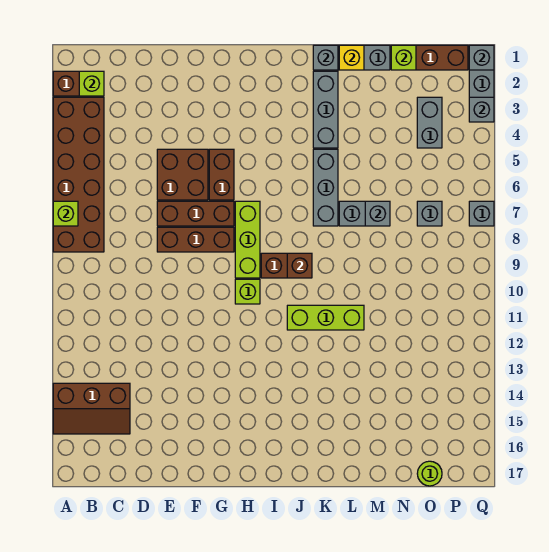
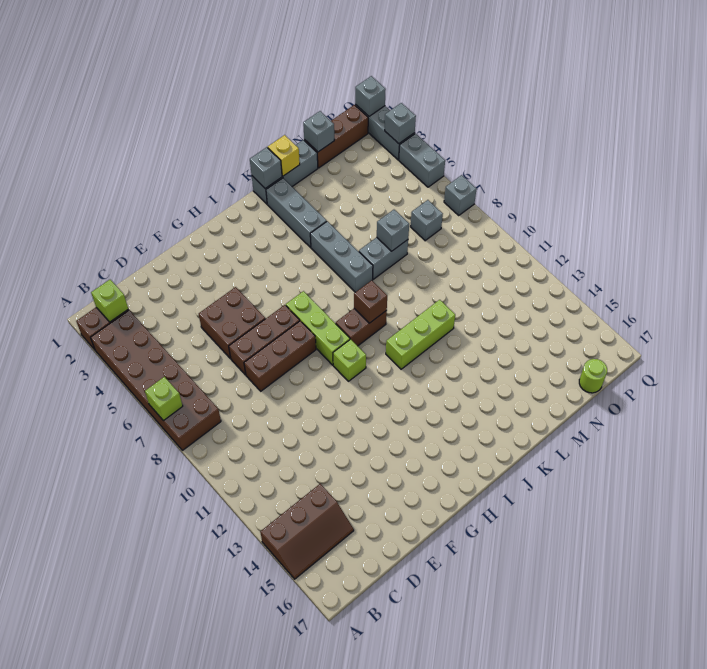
brown brick G5:G6 level 1 -> none
lime brick N1 level 2 -> grey brick N1 level 2
grey brick O3:O4 level 1 -> grey brick Q4:Q5 level 1

